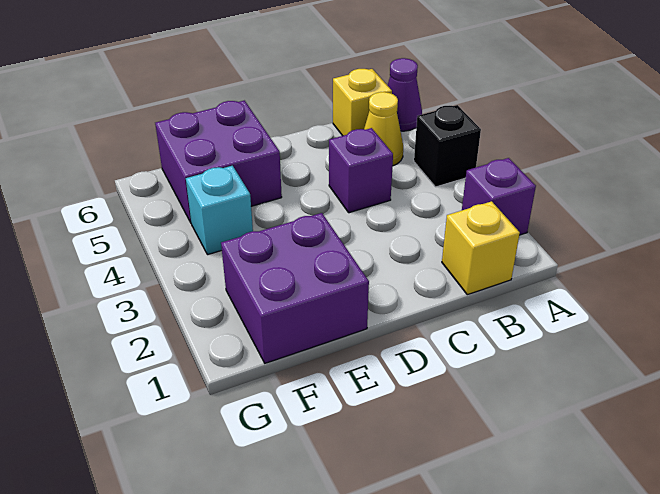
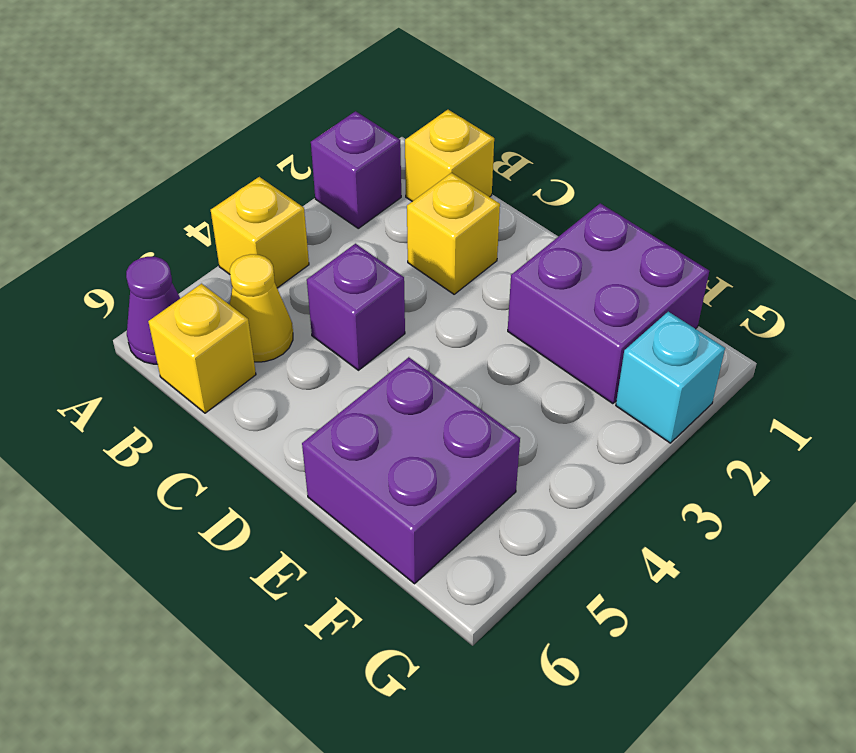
black brick A4 level 1 -> yellow brick A4 level 1
none -> yellow brick C2 level 1
cyan brick F4 level 1 -> cyan brick G2 level 1

